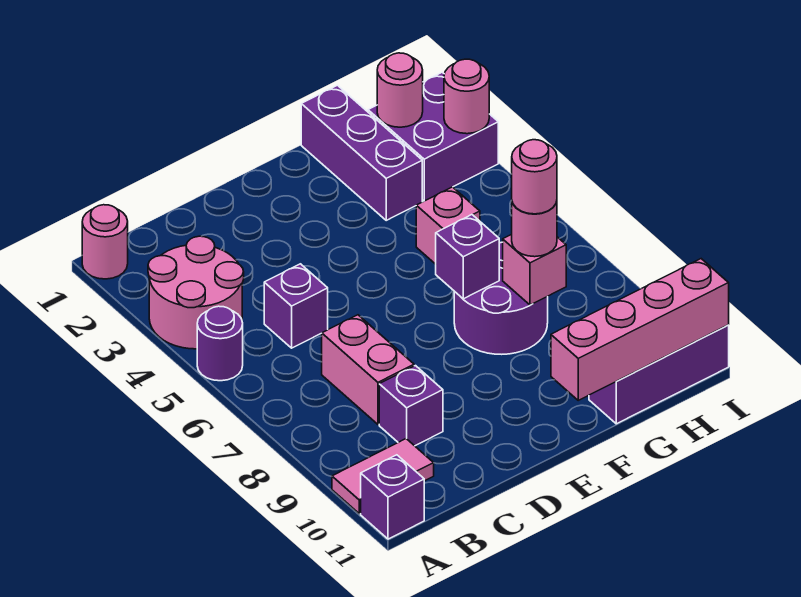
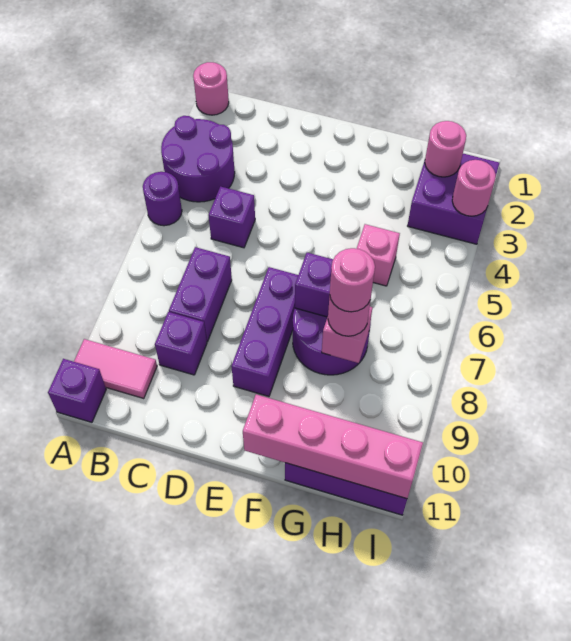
pink round brick A3:B4 level 1 -> purple round brick A3:B4 level 1
pink brick C7:C8 level 1 -> purple brick C7:C8 level 1
purple brick G1:G3 level 1 -> purple brick E7:E9 level 1

